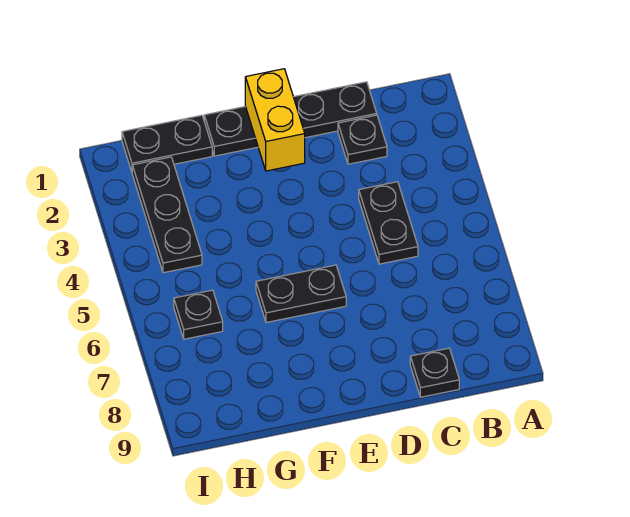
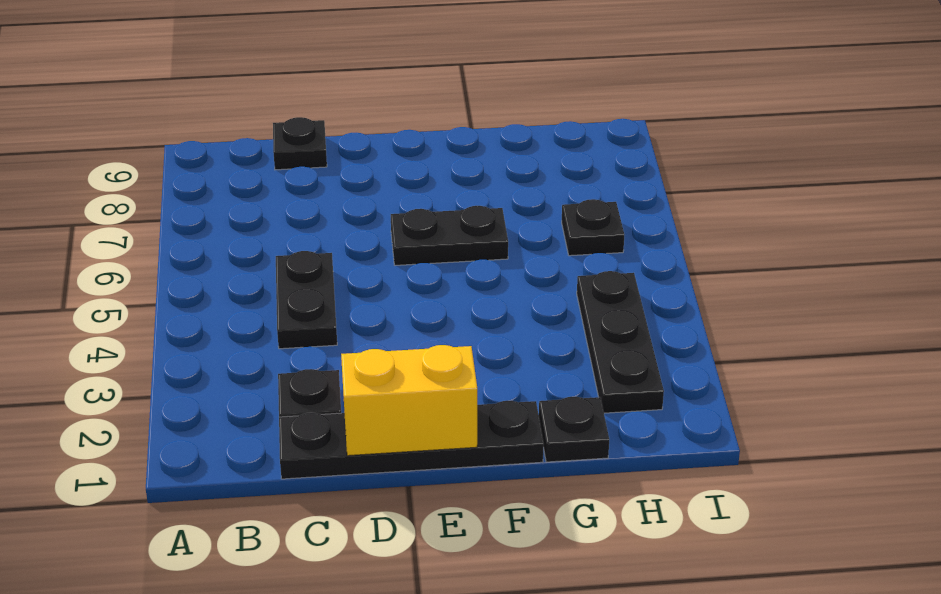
yellow brick E1:E2 level 2 -> yellow brick D1:E1 level 2
black plate G1:H1 level 1 -> black plate G1 level 1

